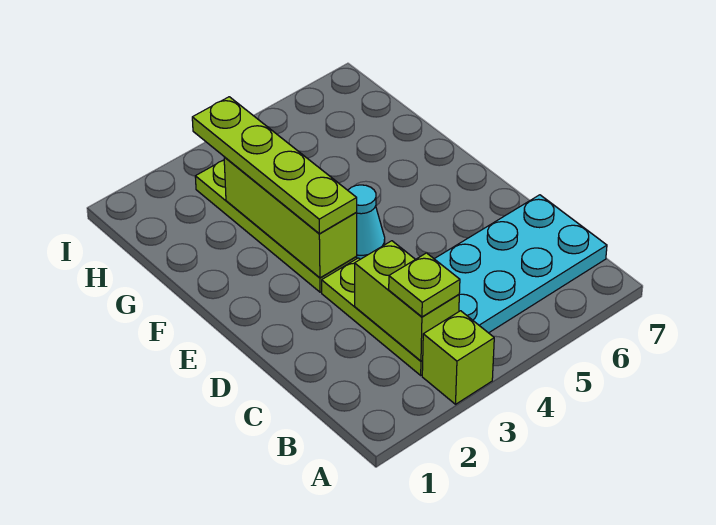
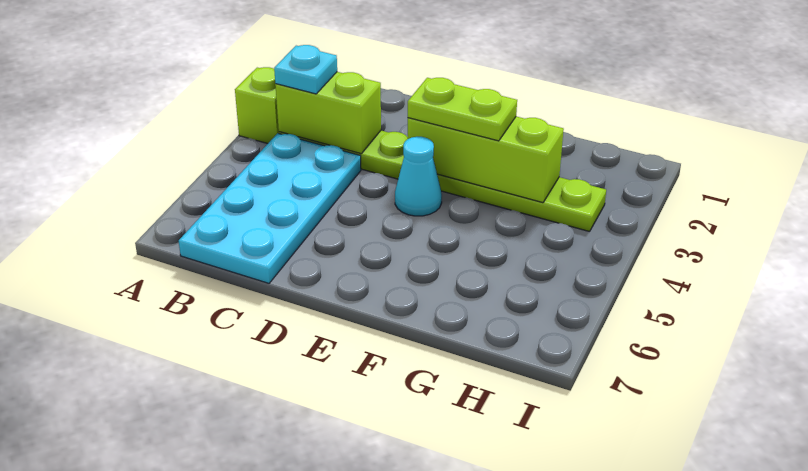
lime plate B3 level 3 -> cyan plate B3 level 3
lime plate E3:H3 level 3 -> lime plate E3:F3 level 3

